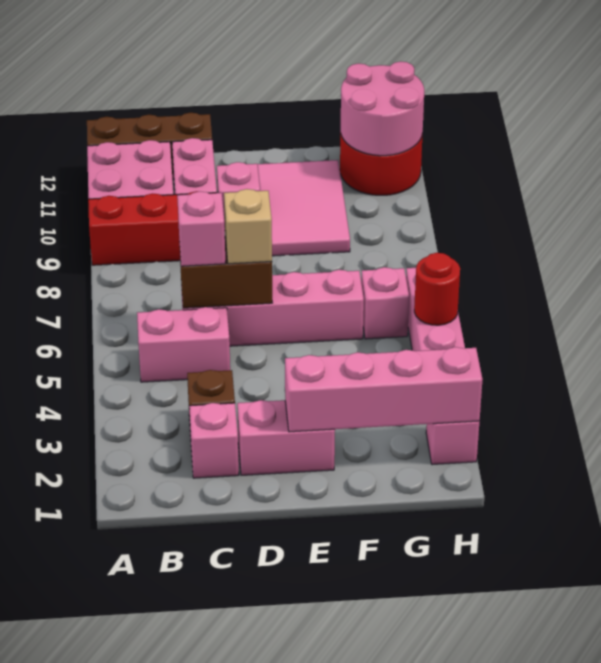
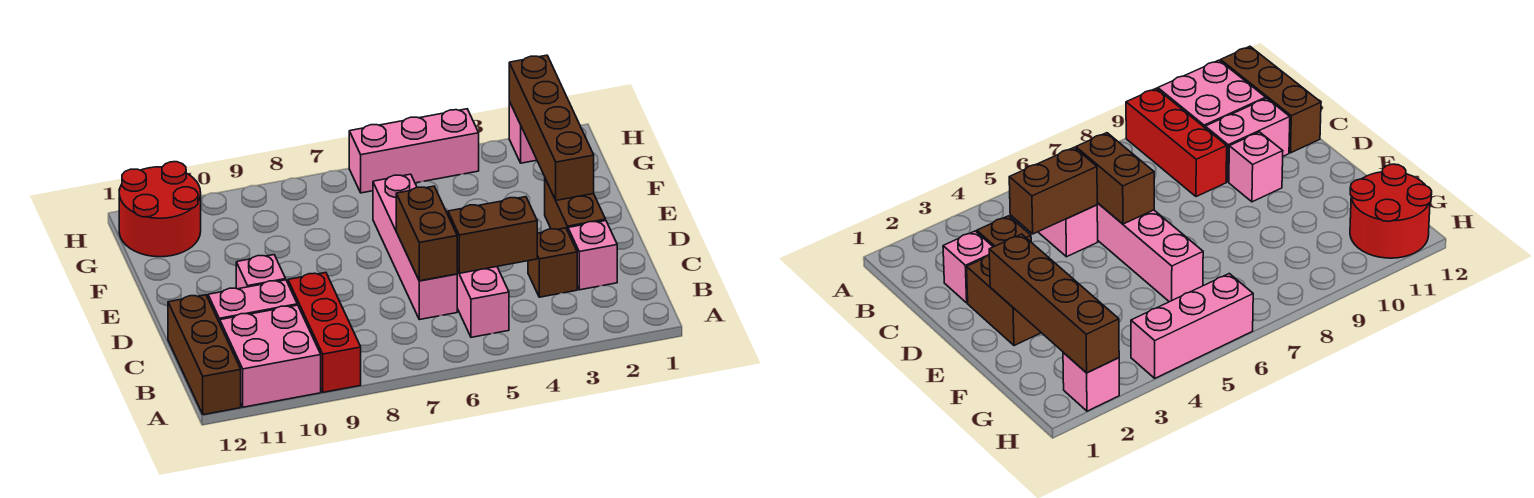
none -> brown brick C4:C5 level 2
pink brick C6 level 3 -> none
pink brick D2:E2 level 1 -> brown brick D2:E2 level 1
tan brick D6 level 3 -> none
pink brick E2:H2 level 2 -> brown brick E2:H2 level 2
pink tile E9:F11 level 1 -> none
pink brick G6 level 1 -> none
pink round brick G11:H12 level 2 -> none
red round brick H5 level 2 -> none

